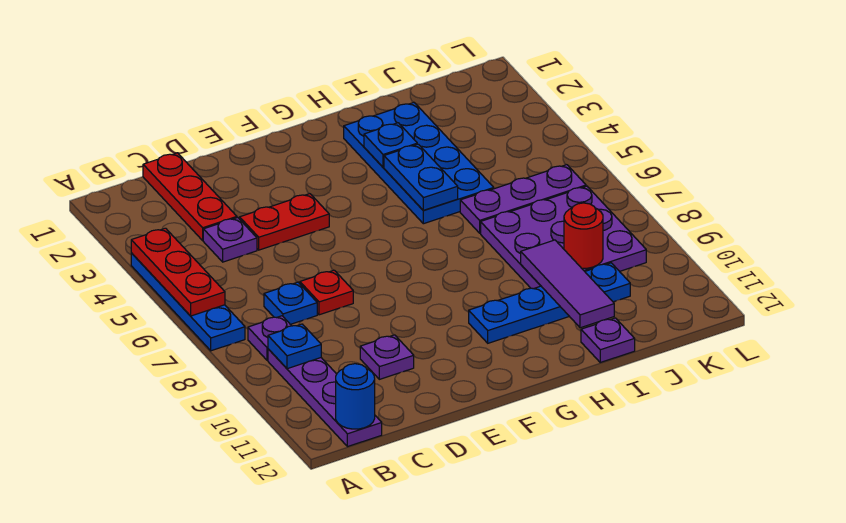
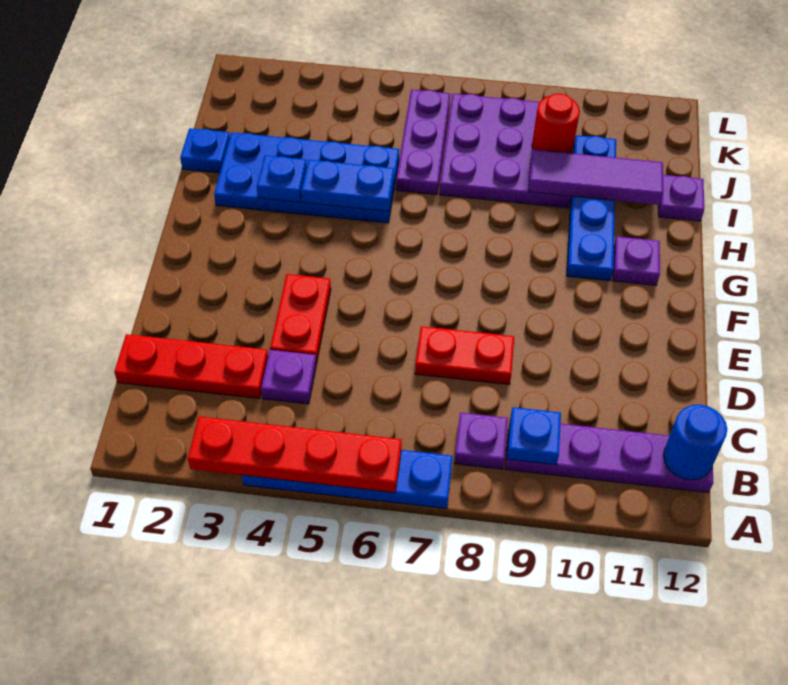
red plate A4:A6 level 2 -> red plate A3:A6 level 2
blue plate C7 level 1 -> blue plate I1 level 1
red plate D7 level 1 -> red plate D7:D8 level 1
purple plate D10 level 1 -> purple plate G11 level 1

